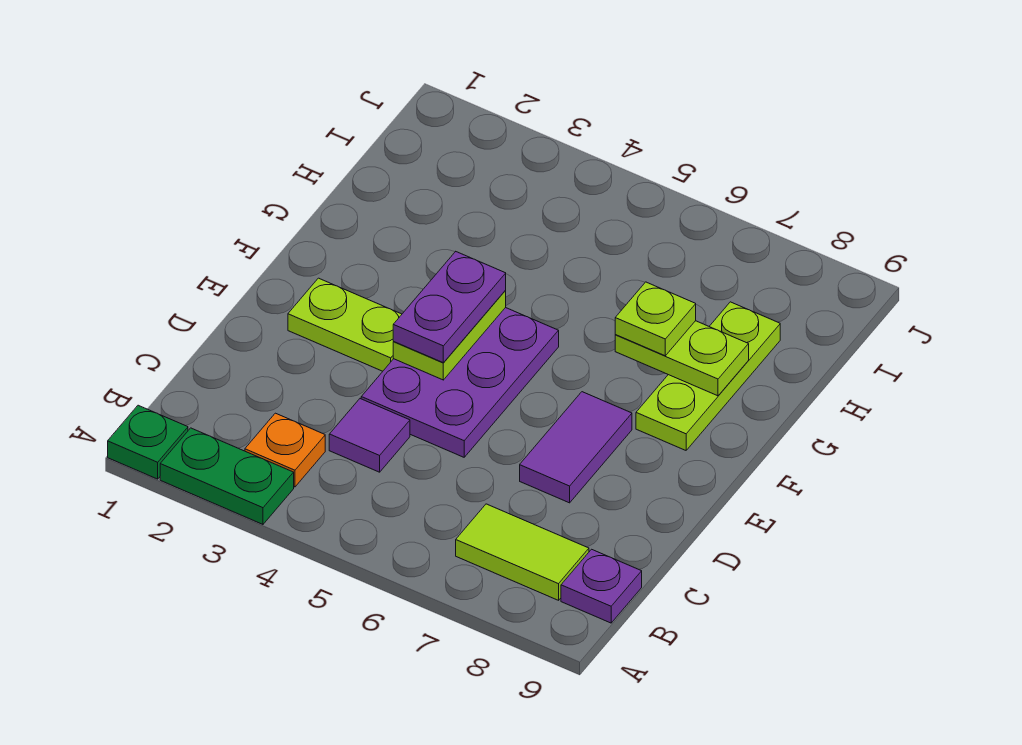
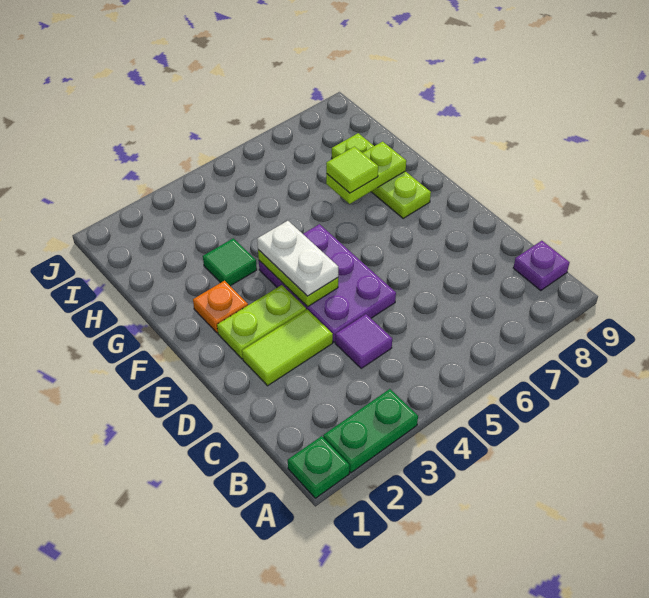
orange plate B3 level 1 -> orange plate F2 level 1
lime tile B7:B8 level 1 -> lime tile D2:D3 level 1
purple tile D7:E7 level 1 -> none
purple plate E4:F4 level 3 -> white plate E4:F4 level 3
none -> green tile G3 level 1
lime plate G7 level 3 -> lime tile G7 level 3

